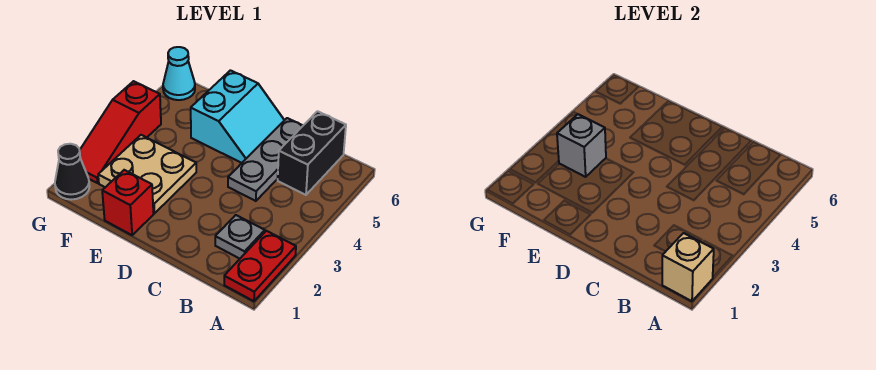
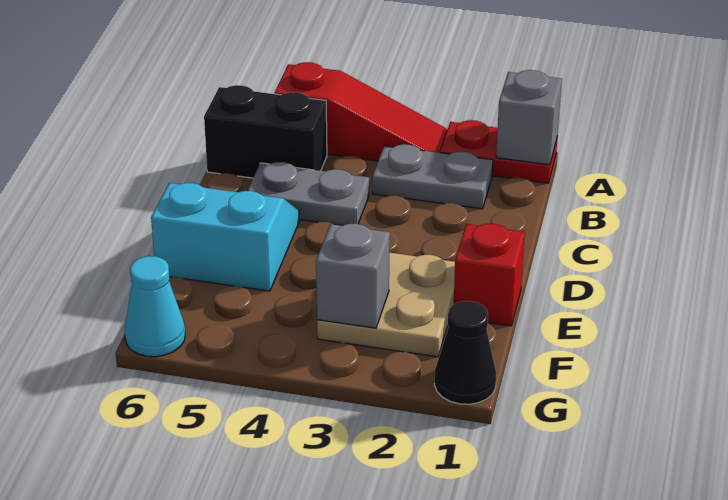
tan brick A1 level 2 -> grey brick A1 level 2
grey plate B2 level 1 -> grey plate B2:B3 level 1
grey plate C4:C6 level 1 -> grey plate C4:C5 level 1
red slope G2:G4 level 1 top 4 -> red slope A3:A5 level 1 top 5

